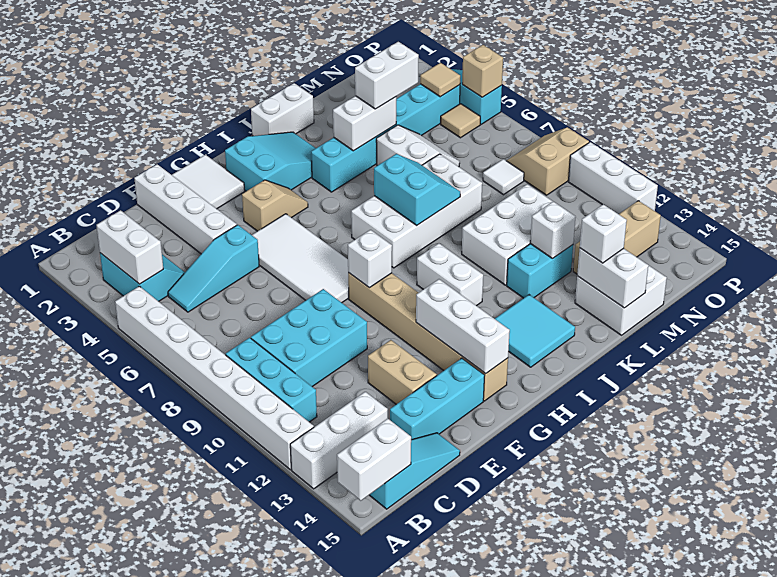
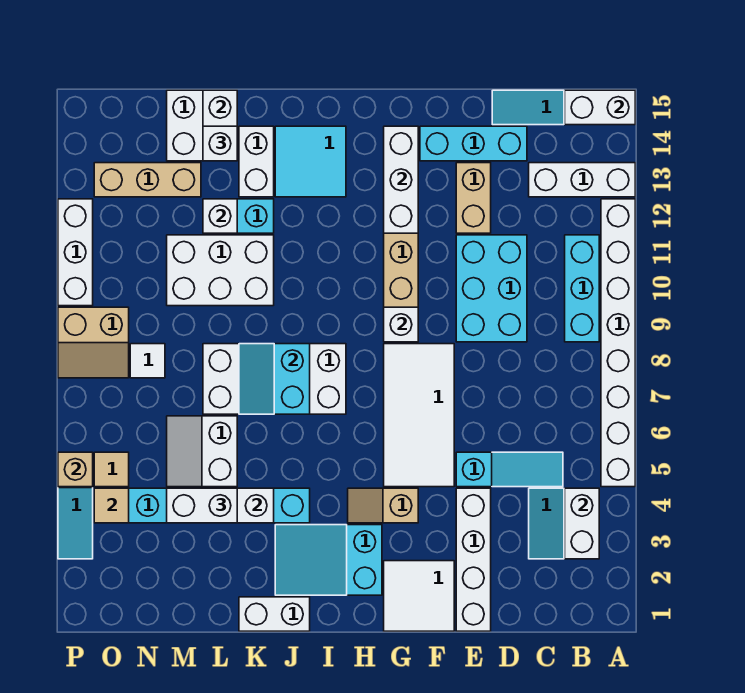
cyan brick C9:E10 level 1 -> cyan brick D9:E11 level 1
white brick I10:I11 level 1 -> white brick K13:K14 level 1

